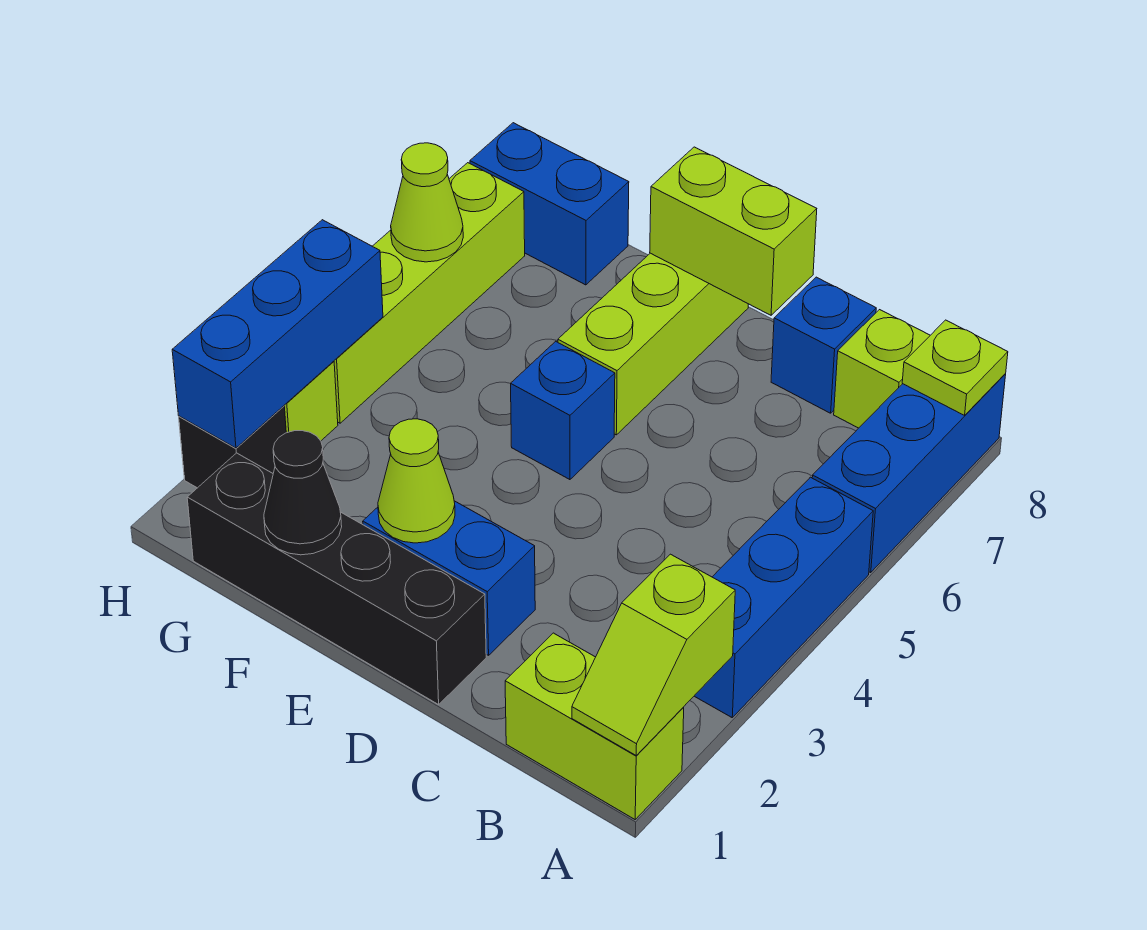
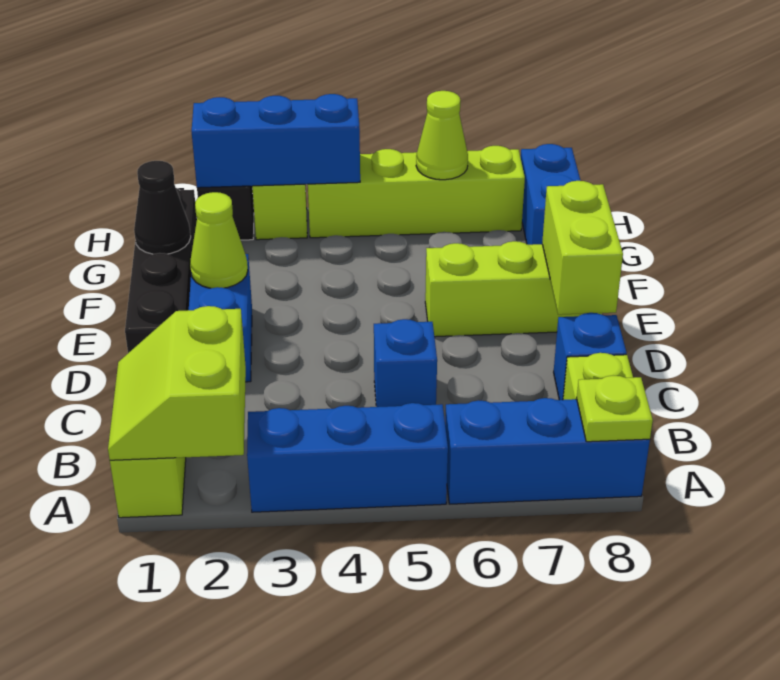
lime slope A1:A2 level 2 top 2 -> lime slope A1:B2 level 2 top 2
blue brick E5 level 1 -> blue brick C5 level 1

